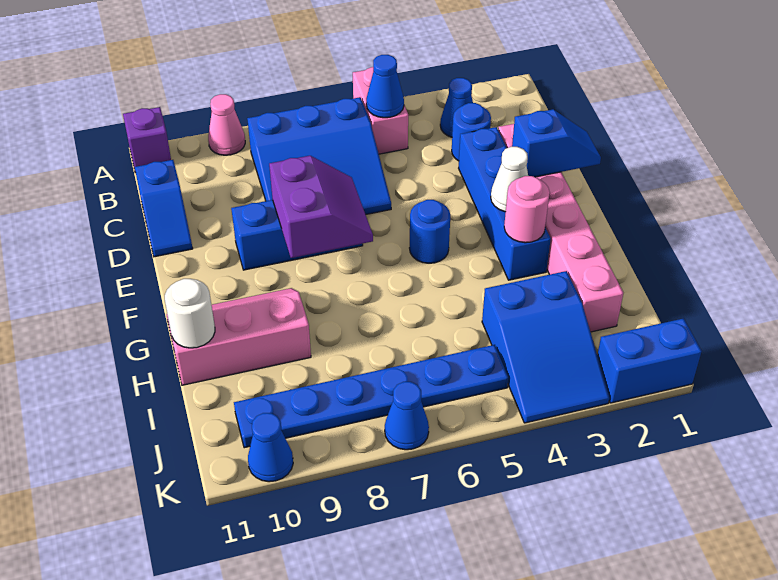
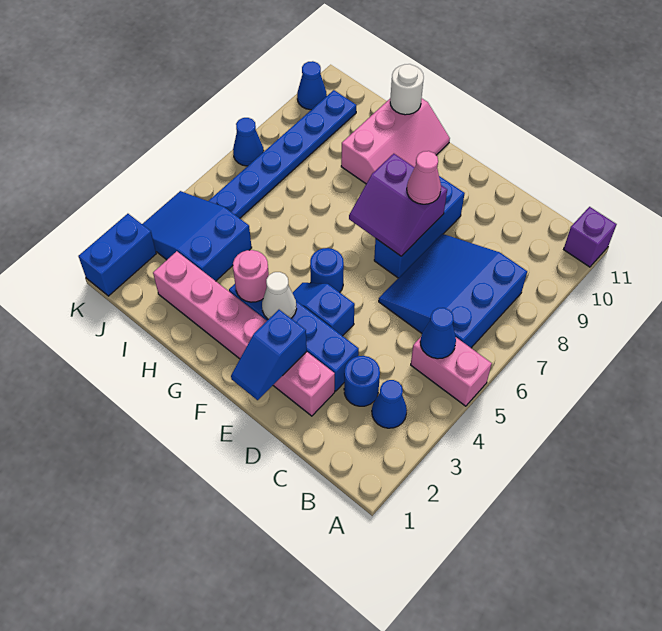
pink cone A9 level 1 -> pink cone E8 level 3
blue slope C11:D11 level 1 top C -> blue slope E4:F4 level 1 top E

